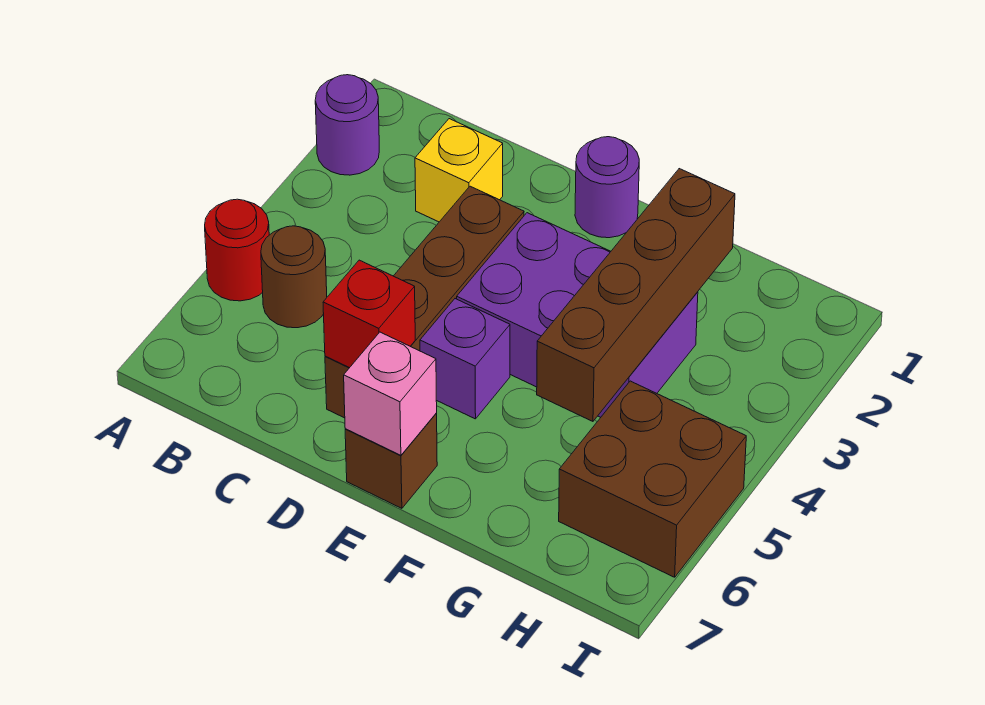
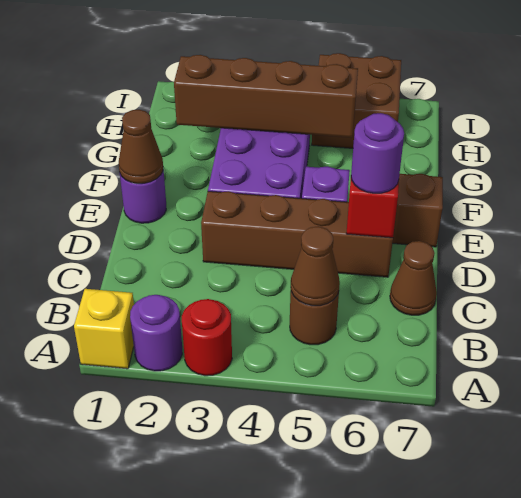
red round brick A5 level 1 -> red round brick A3 level 1
none -> brown cone B5 level 2
yellow brick C2 level 1 -> yellow brick A1 level 1
none -> brown cone C7 level 1
none -> purple round brick D6 level 3
none -> brown cone E1 level 2
pink brick E7 level 2 -> none

